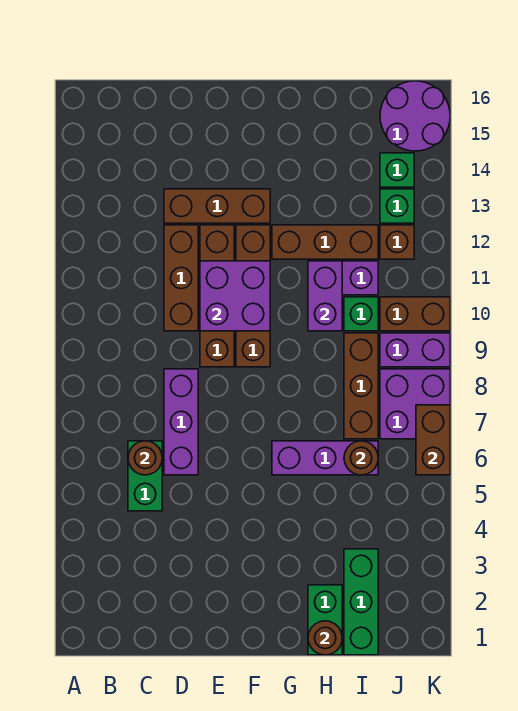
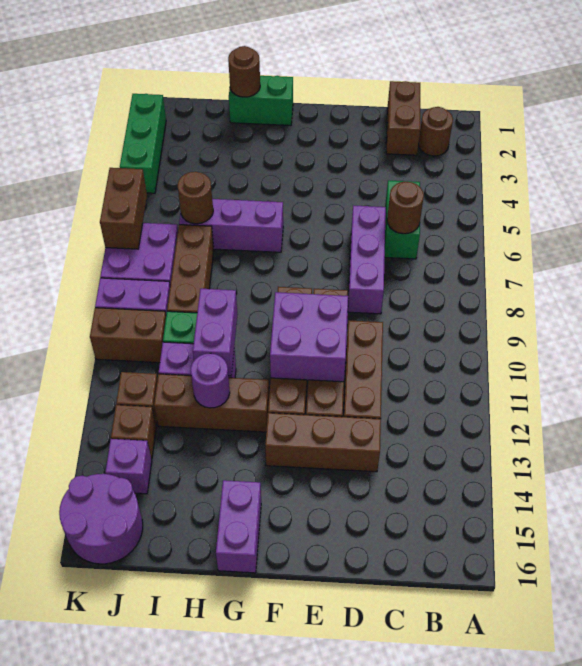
none -> brown round brick B2 level 1
none -> brown brick C1:C2 level 1
none -> purple brick G15:G16 level 1
green brick H1:H2 level 1 -> green brick G1:H1 level 1
none -> purple round brick H12 level 2
green brick I1:I3 level 1 -> green brick K2:K4 level 1
green brick J13 level 1 -> brown brick J13 level 1
green brick J14 level 1 -> purple brick J14 level 1

